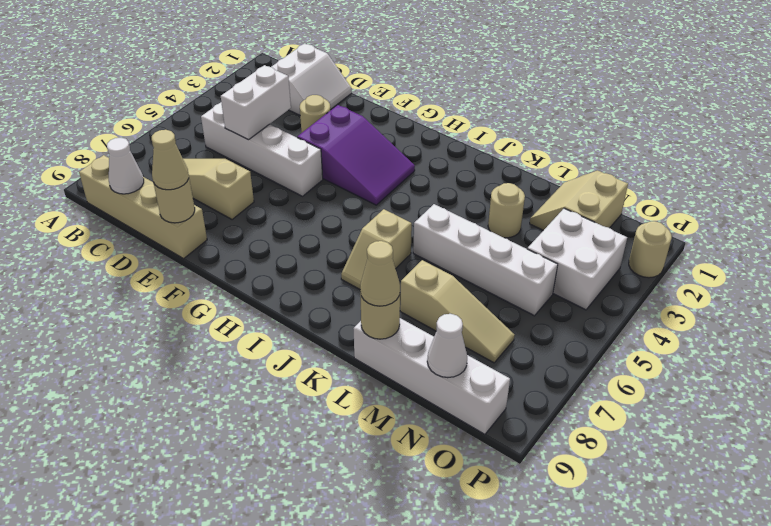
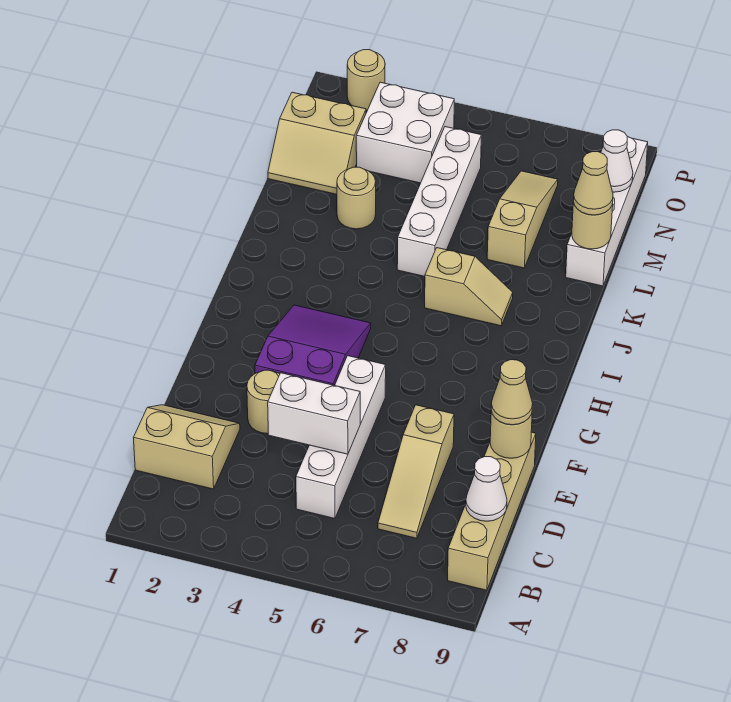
white slope C1:D2 level 1 top C -> tan slope C1:D2 level 1 top C

